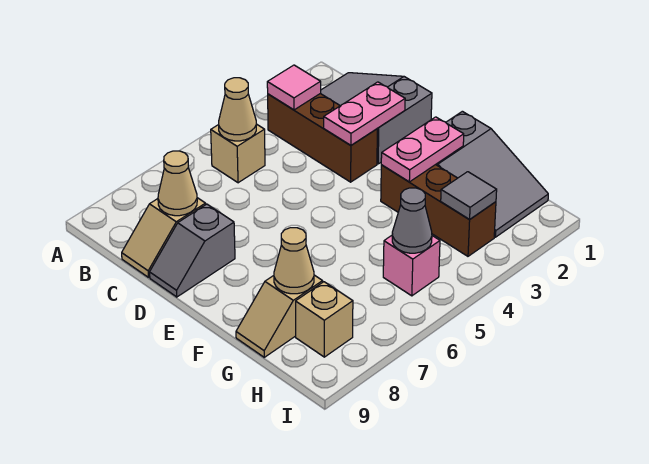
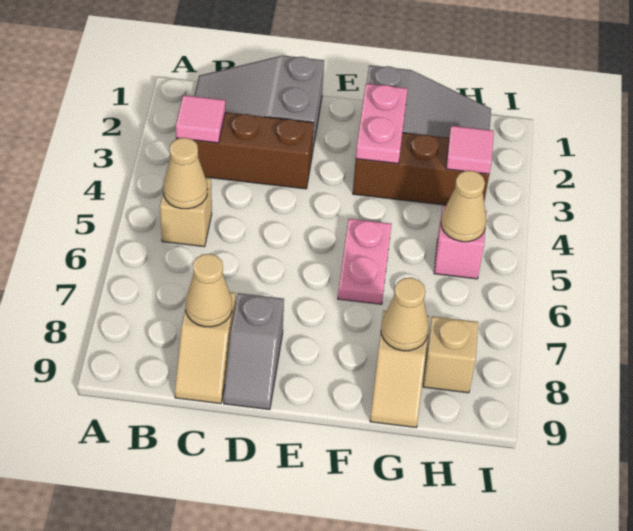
pink plate D2:D3 level 2 -> pink plate F5:F6 level 1
grey tile H3 level 2 -> pink tile H3 level 2
grey cone H5 level 2 -> tan cone H5 level 2

